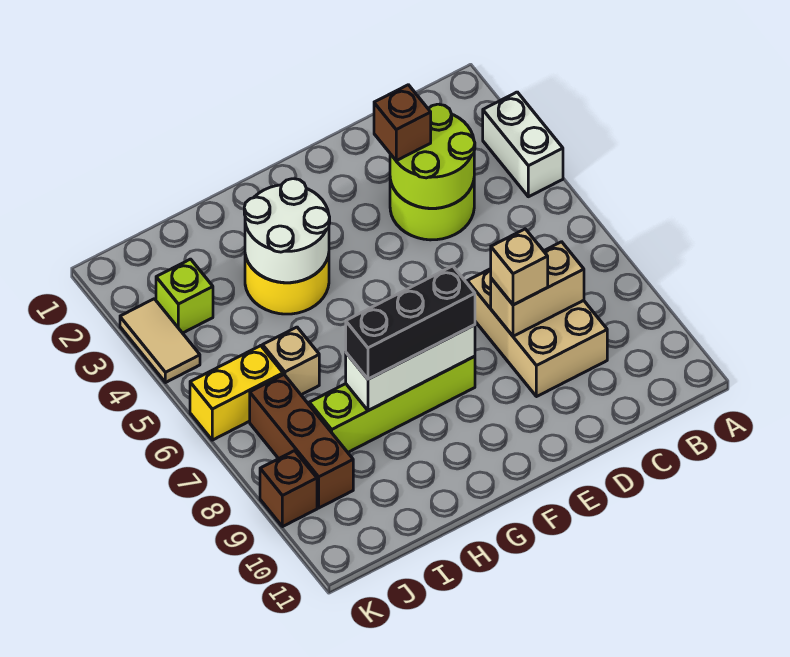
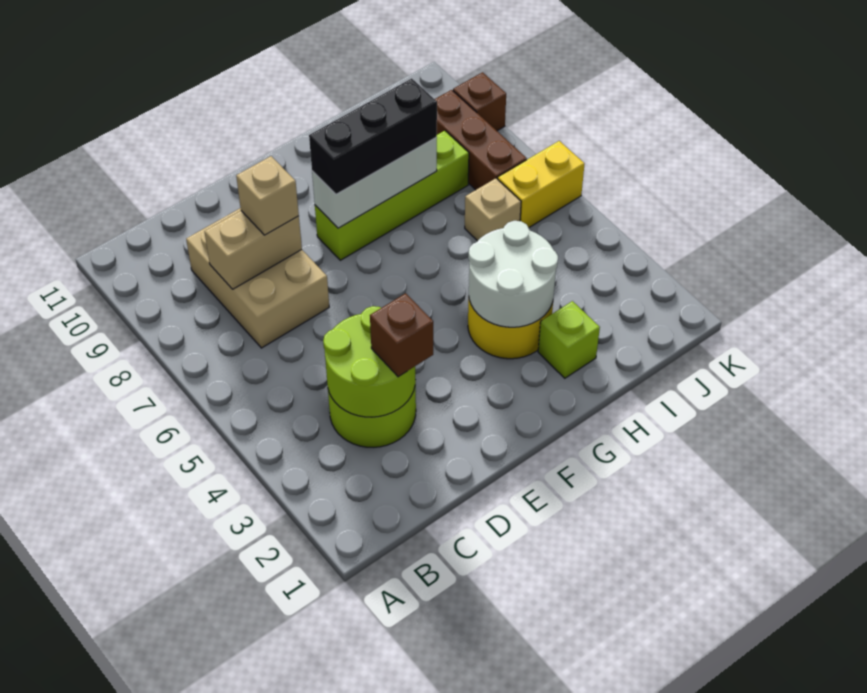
white brick A3:A4 level 1 -> none
lime brick J3 level 1 -> lime brick H2 level 1
tan tile K3:K4 level 1 -> none

